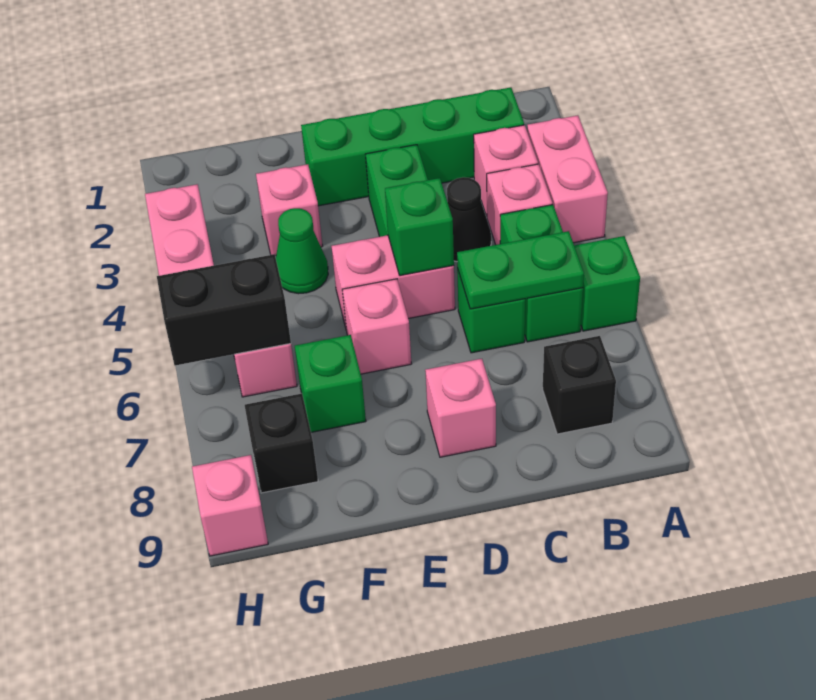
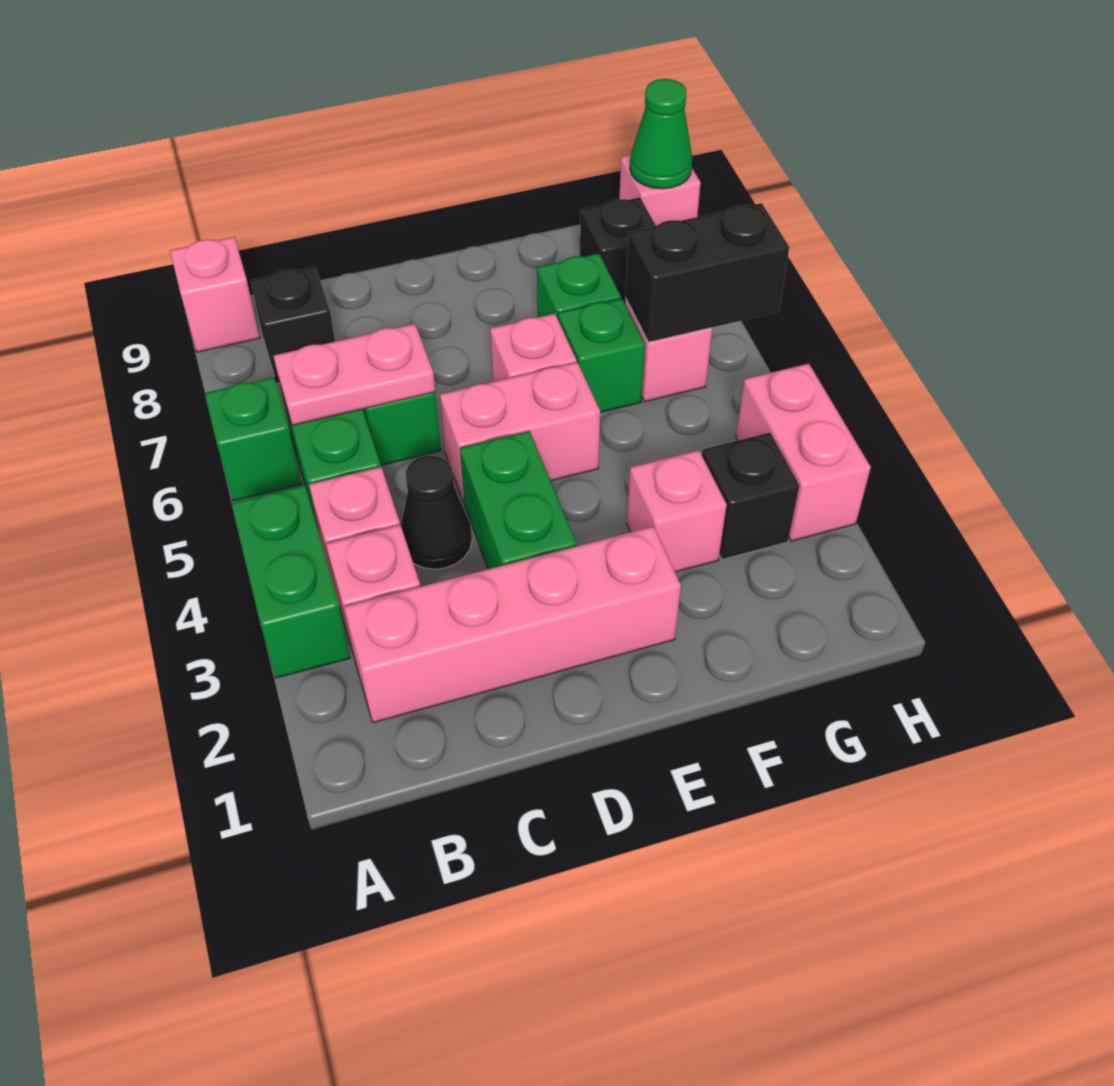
pink brick A3:A4 level 1 -> green brick A3:A4 level 1
green brick B2:E2 level 1 -> pink brick B2:E2 level 1
green plate B6:C6 level 2 -> pink plate B6:C6 level 2
green brick D5 level 2 -> green brick F6 level 1
pink brick D8 level 1 -> pink brick A9 level 1
green cone F4 level 1 -> green cone H9 level 2
none -> black brick G3 level 1

